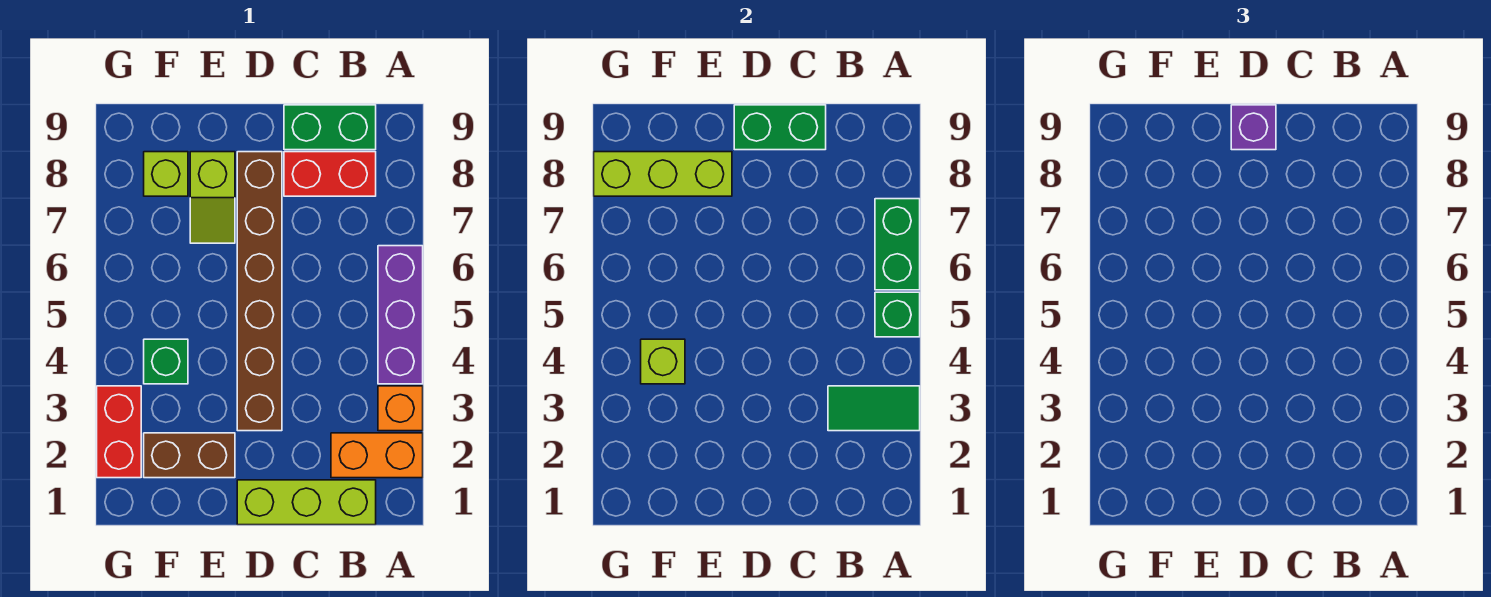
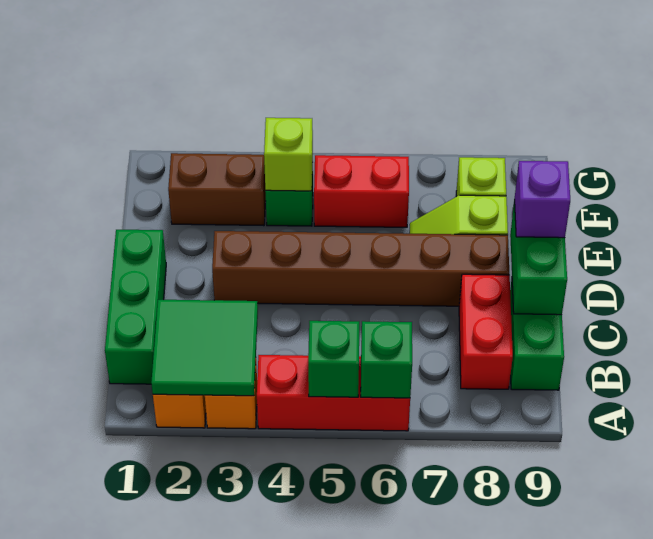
green tile A3:B3 level 2 -> green tile A2:B3 level 2
purple brick A4:A6 level 1 -> red brick A4:A6 level 1
green brick A6:A7 level 2 -> green brick A6 level 2
lime brick B1:D1 level 1 -> green brick B1:D1 level 1
brown brick E2:F2 level 1 -> brown brick F2:F3 level 1
lime brick E8:G8 level 2 -> none
red brick G2:G3 level 1 -> red brick F5:F6 level 1

